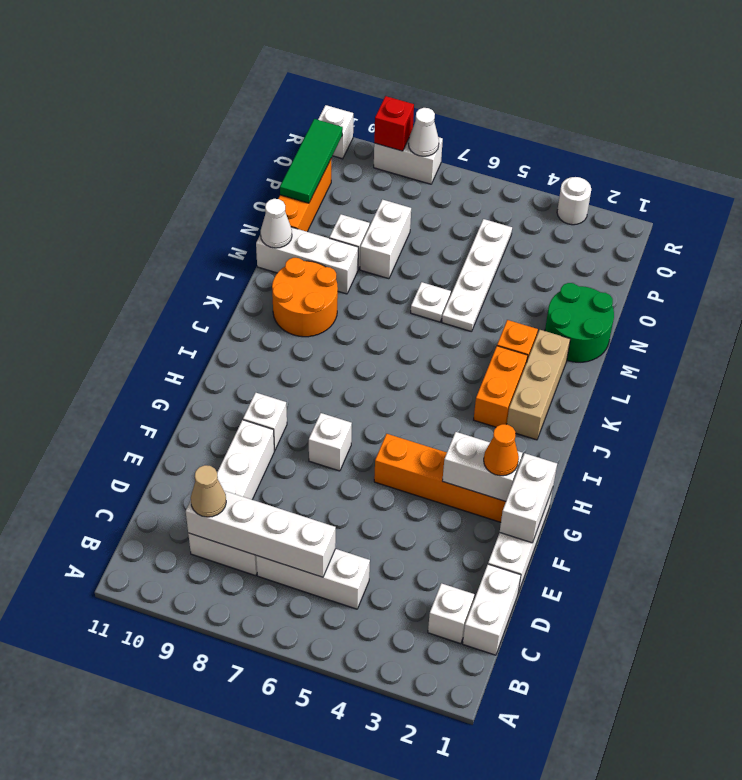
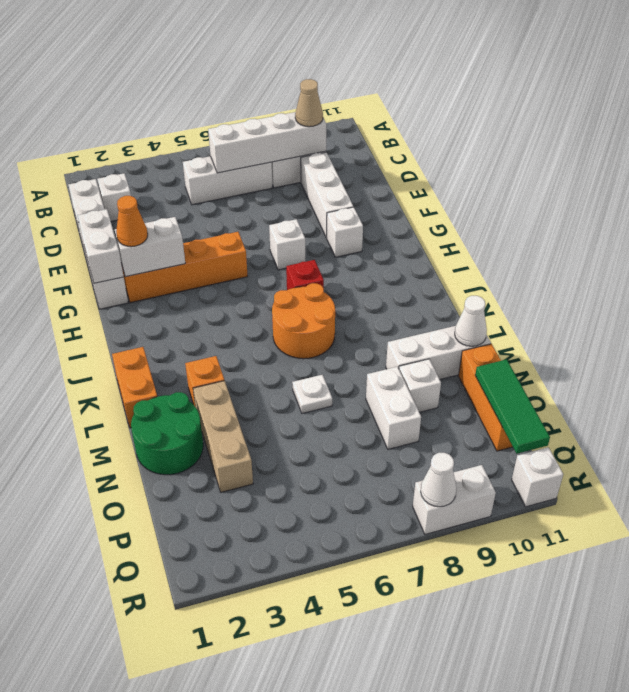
tan brick J2:L2 level 1 -> tan brick M3:O3 level 1
orange brick J3:K3 level 1 -> orange brick K1:L1 level 1
orange round brick K9:L10 level 1 -> orange round brick J6:K7 level 1
white plate M5:P5 level 1 -> none
white round brick R3 level 1 -> none
red brick R9 level 2 -> red brick I7 level 1

